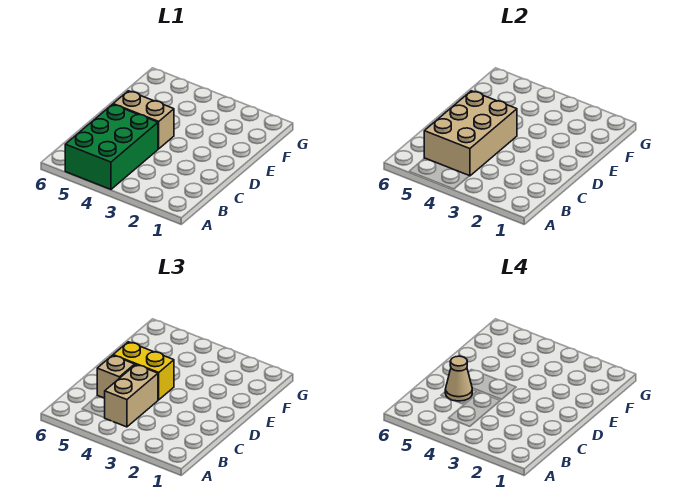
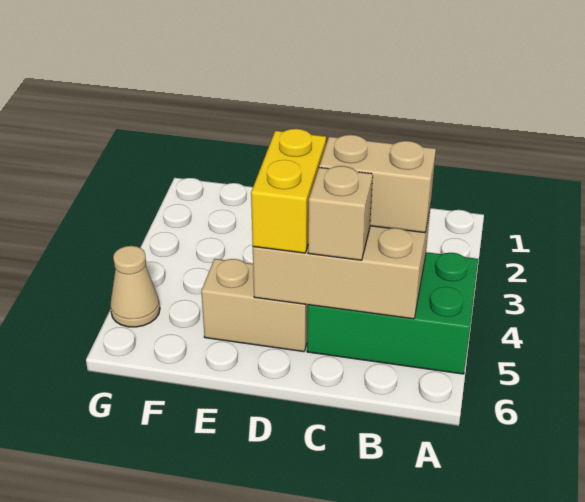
tan cone C5 level 4 -> tan cone G5 level 1
tan brick D4:D5 level 1 -> tan brick D5:E5 level 1

